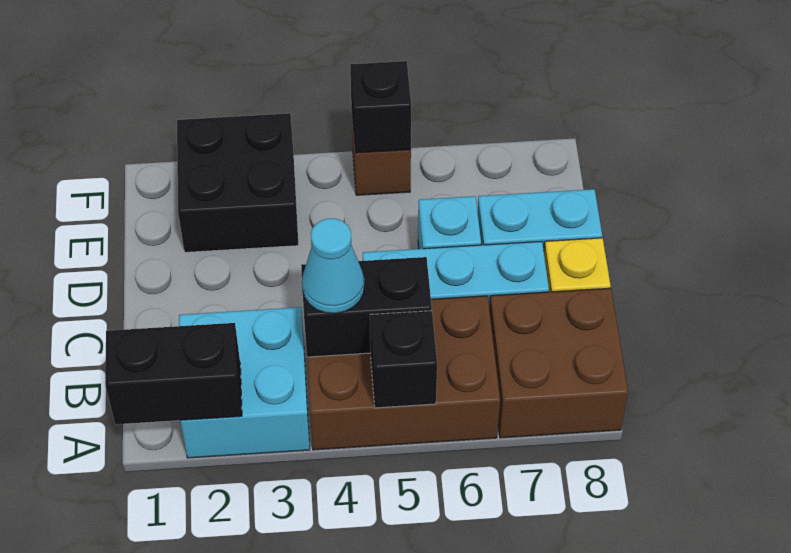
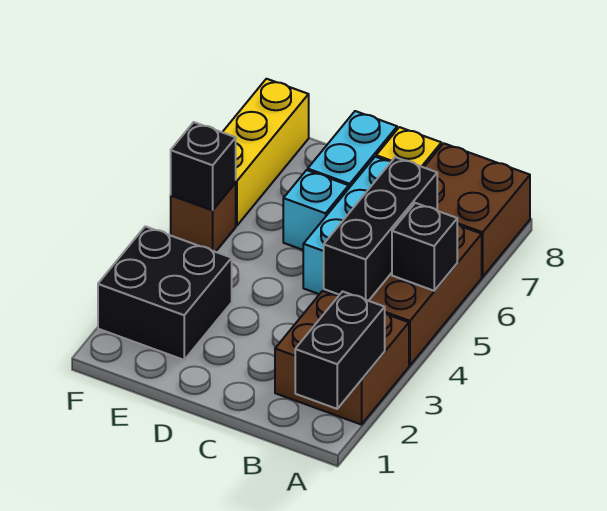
cyan brick A2:B3 level 1 -> brown brick A2:B3 level 1
black brick B4:B5 level 2 -> black brick B4:B6 level 2
cyan cone B4 level 3 -> none
none -> yellow brick F6:F8 level 1

